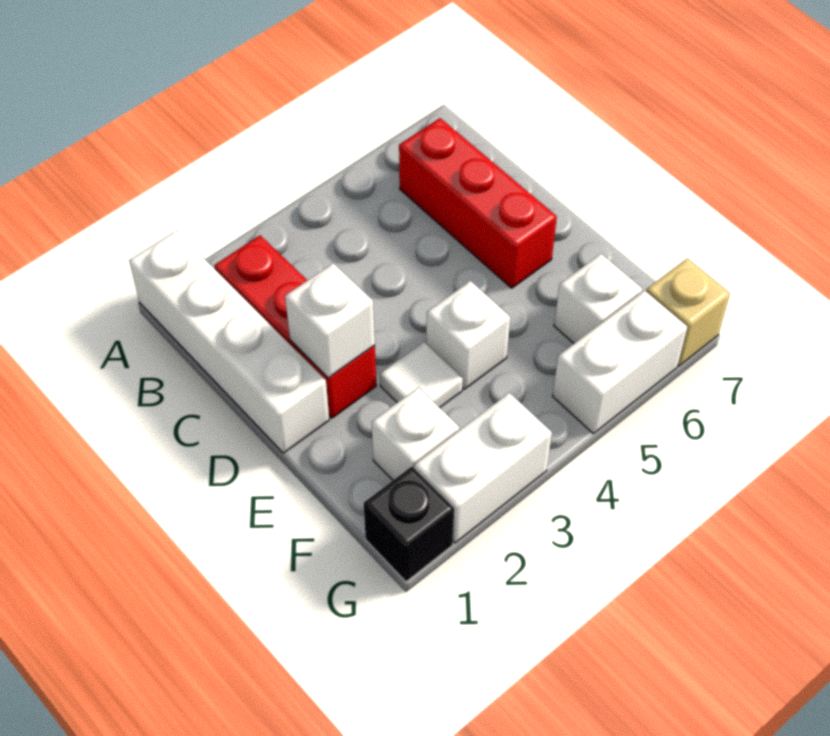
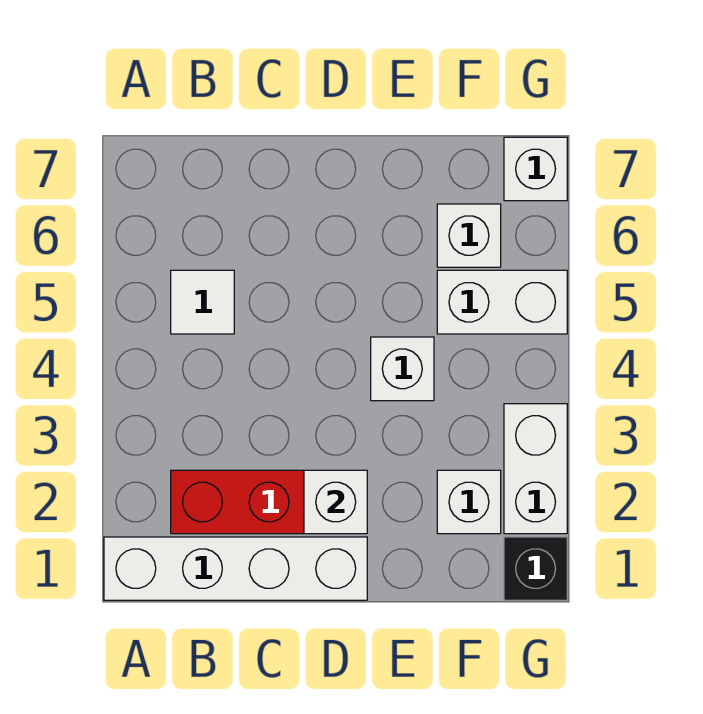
red brick B6:D6 level 1 -> none
white tile E3 level 1 -> white tile B5 level 1
white brick G5:G6 level 1 -> white brick F5:G5 level 1
tan brick G7 level 1 -> white brick G7 level 1

